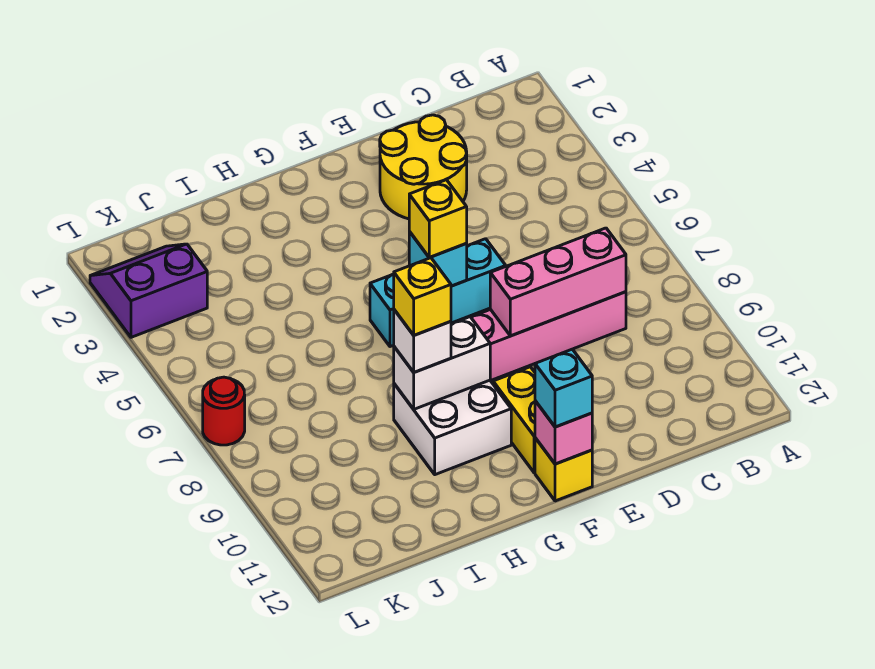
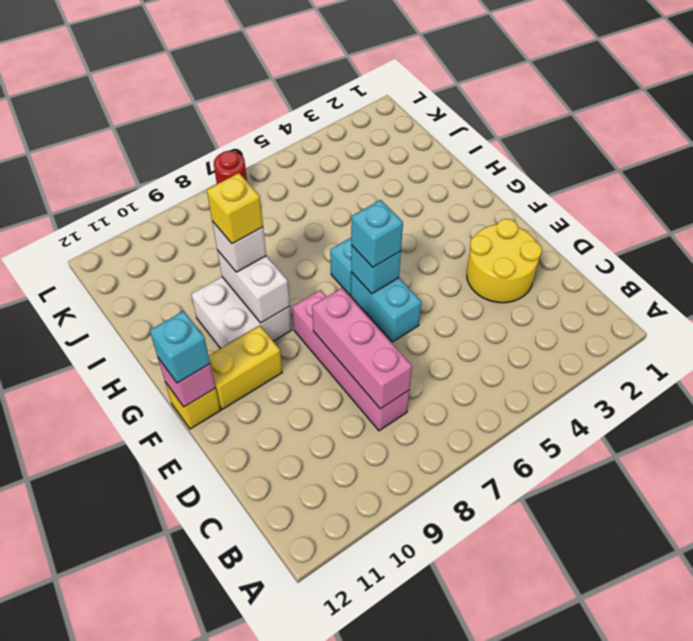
yellow brick F6 level 3 -> cyan brick F6 level 3
purple slope K2:L3 level 1 top 3 -> none

